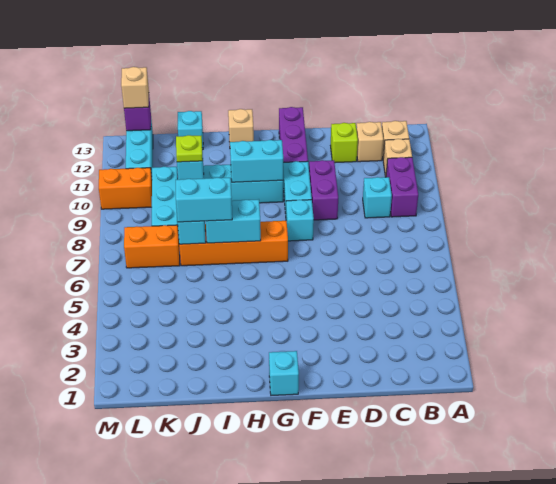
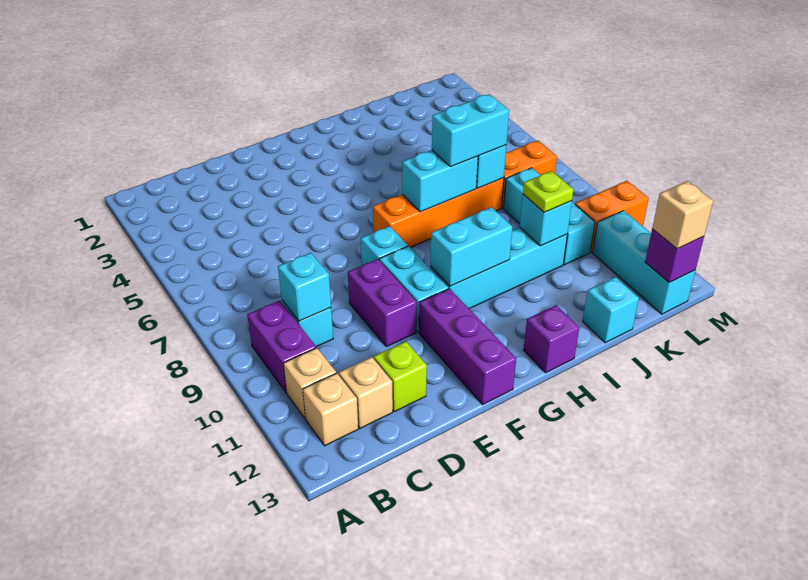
cyan brick G1 level 1 -> cyan brick C9 level 2
tan brick H13 level 1 -> purple brick H13 level 1

